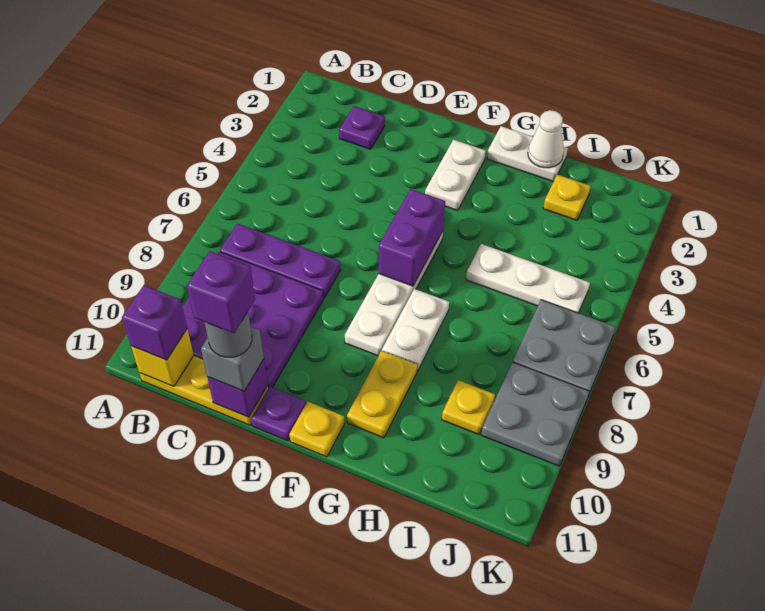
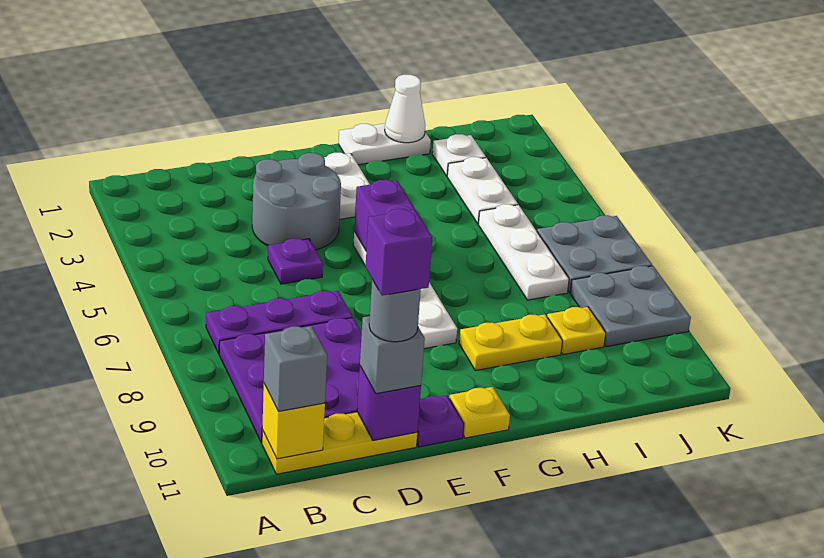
purple brick B11 level 3 -> grey brick B11 level 3
purple plate C2 level 1 -> purple plate D5 level 1
none -> grey round brick D3:E4 level 1
white plate G7:G8 level 1 -> white plate I3:I4 level 1
yellow plate G9:G10 level 1 -> yellow plate G9:H9 level 1
white plate H5:J5 level 1 -> white plate I5:I7 level 1
yellow plate I2 level 1 -> white plate I2 level 1

